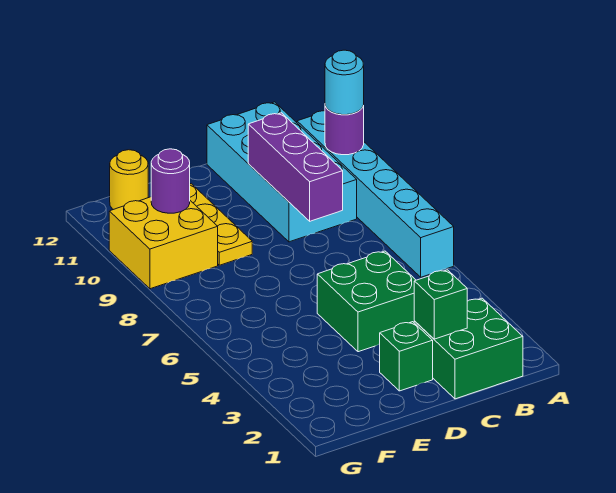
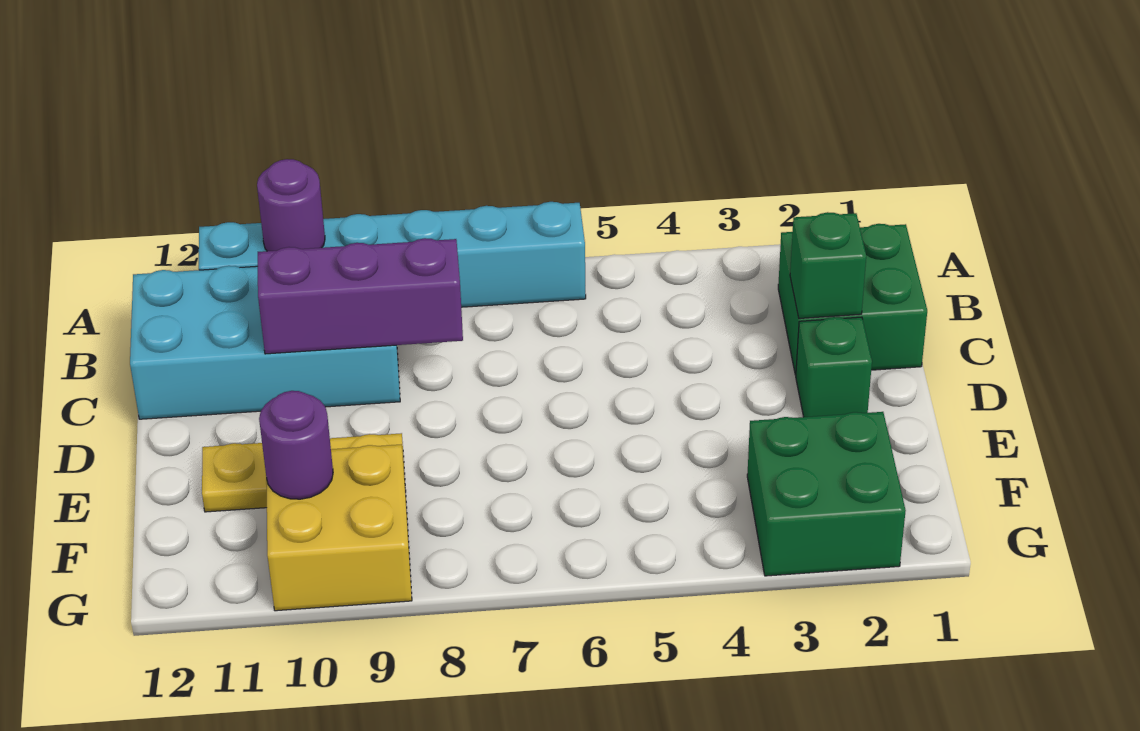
cyan round brick A10 level 3 -> none
green brick C4:D5 level 1 -> green brick F2:G3 level 1
yellow round brick F12 level 1 -> none

